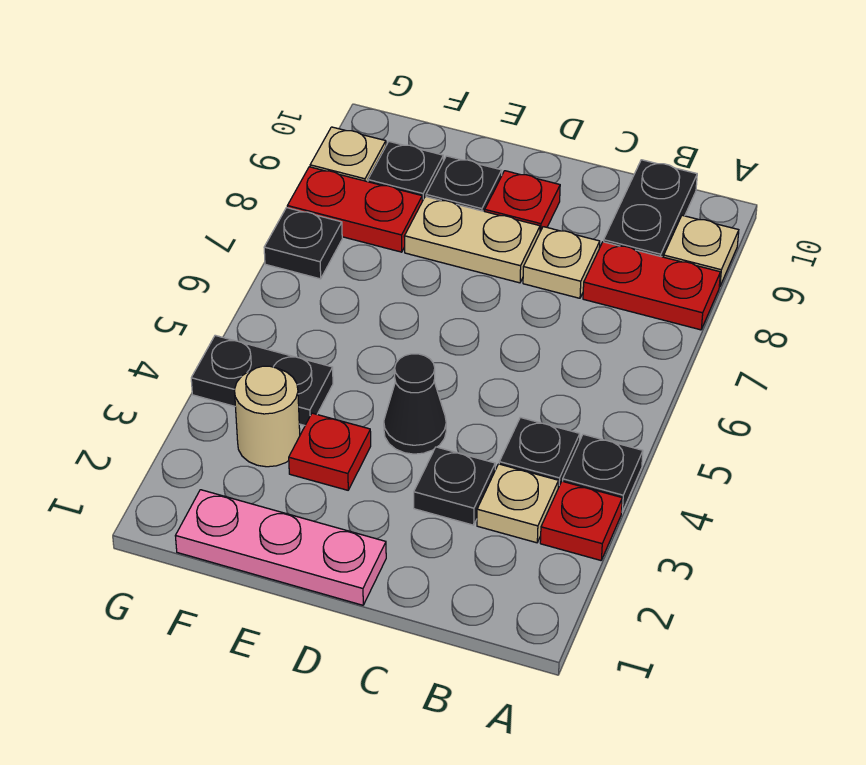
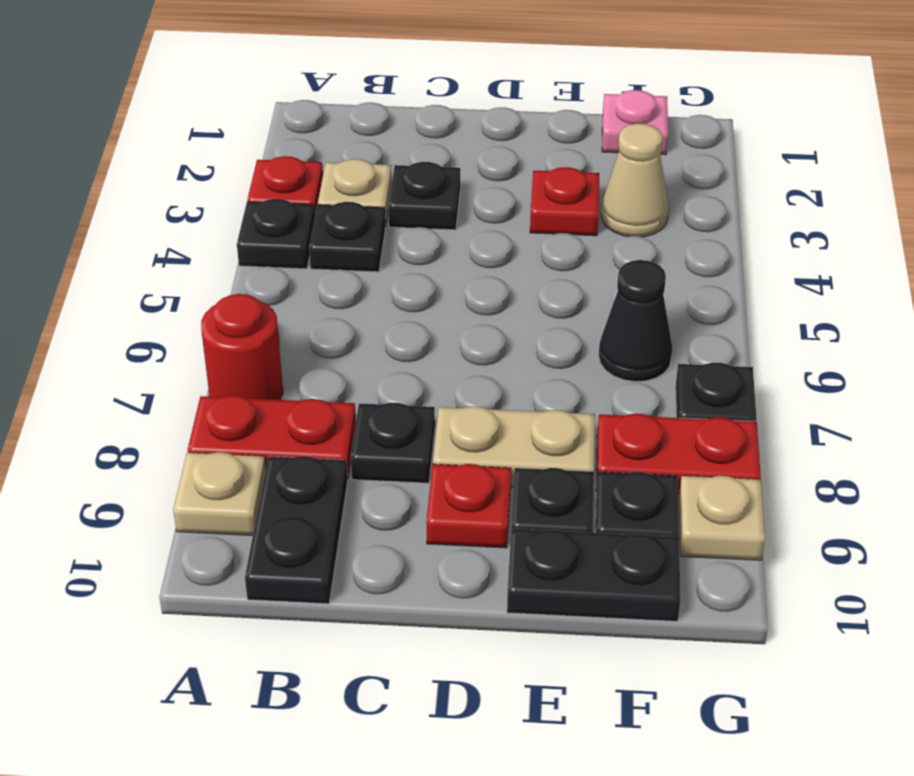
none -> red round brick A7 level 1
tan plate C8 level 1 -> black plate C8 level 1
pink plate D1:F1 level 1 -> pink plate F1 level 1
black cone D4 level 1 -> black cone F6 level 1
tan round brick F3 level 1 -> tan cone F3 level 1
black plate F4:G4 level 1 -> black plate E10:F10 level 1

